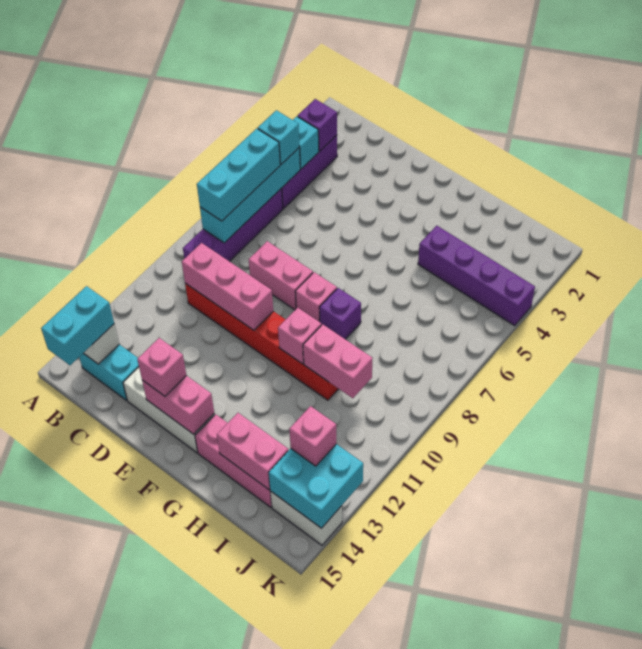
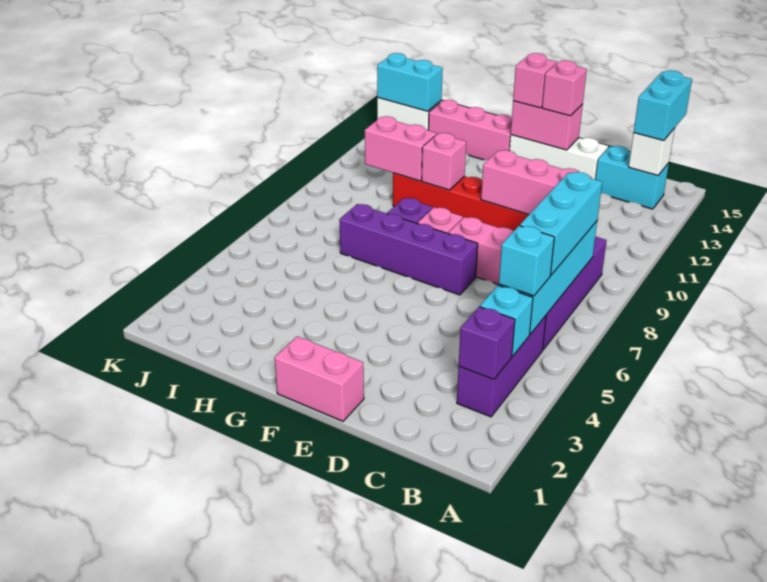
purple brick H4:K4 level 1 -> purple brick E7:H7 level 1
pink brick H14:I14 level 2 -> pink brick E1:F1 level 1
cyan brick J13:K14 level 2 -> cyan brick J14:K14 level 2
pink brick J13 level 3 -> pink brick F14 level 3

